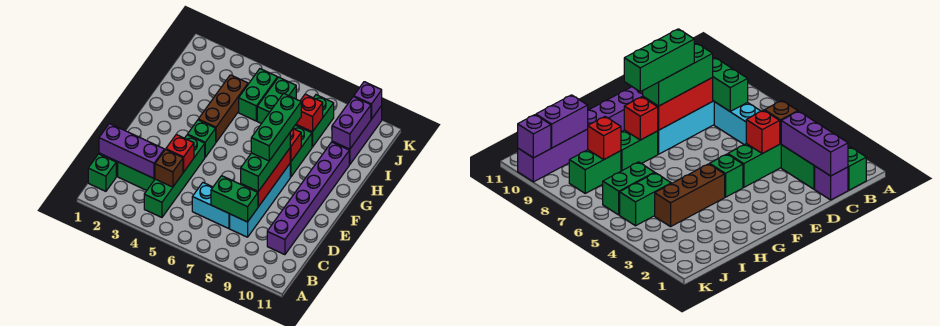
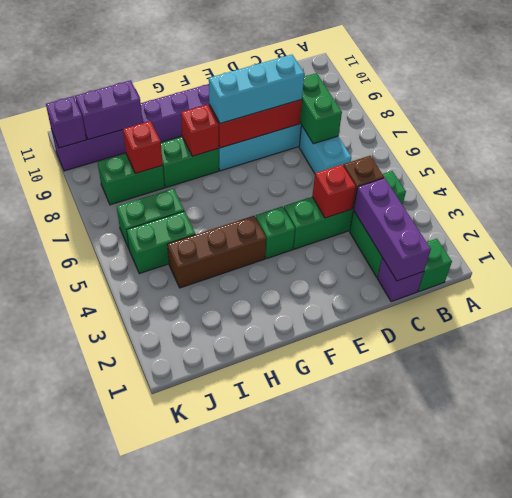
green brick D8:F8 level 3 -> cyan brick D8:F8 level 3
green brick E8:G8 level 4 -> none

